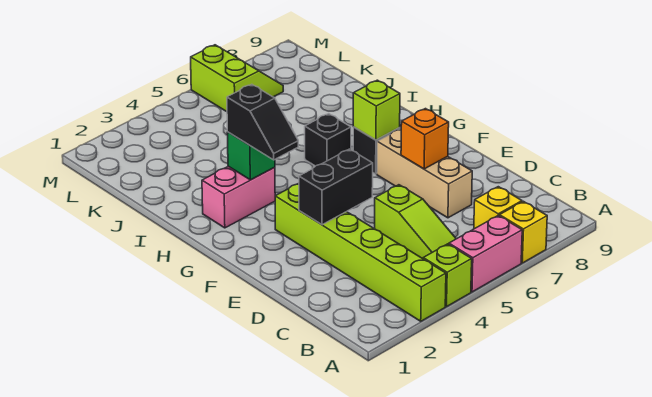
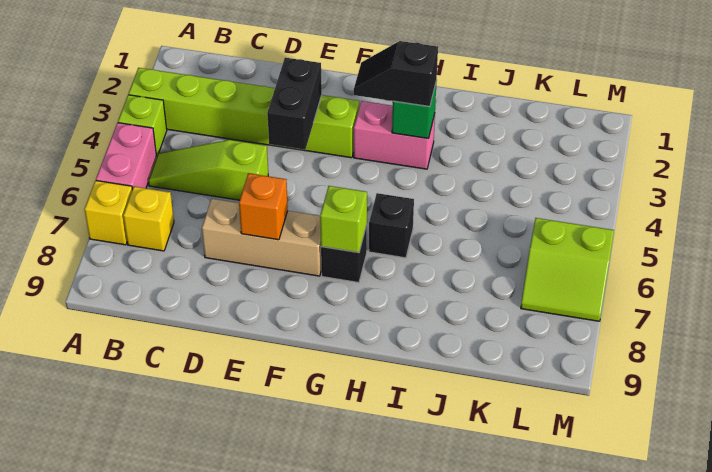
pink brick H2:H3 level 1 -> pink brick G3:H3 level 1

